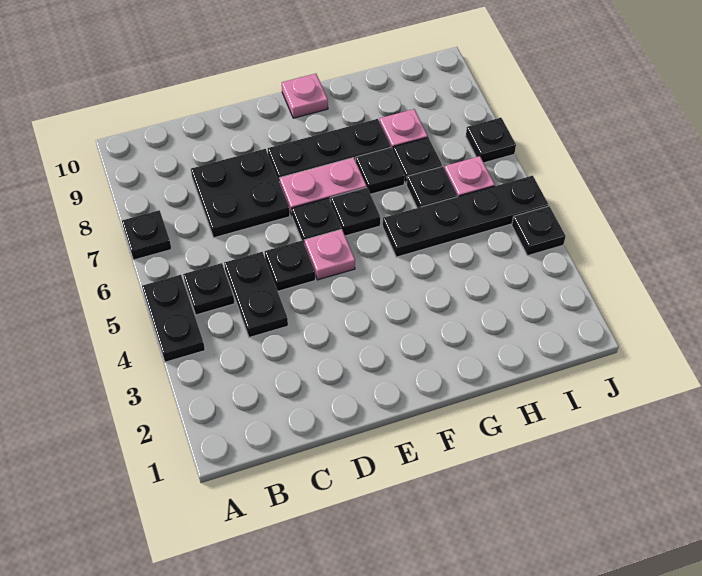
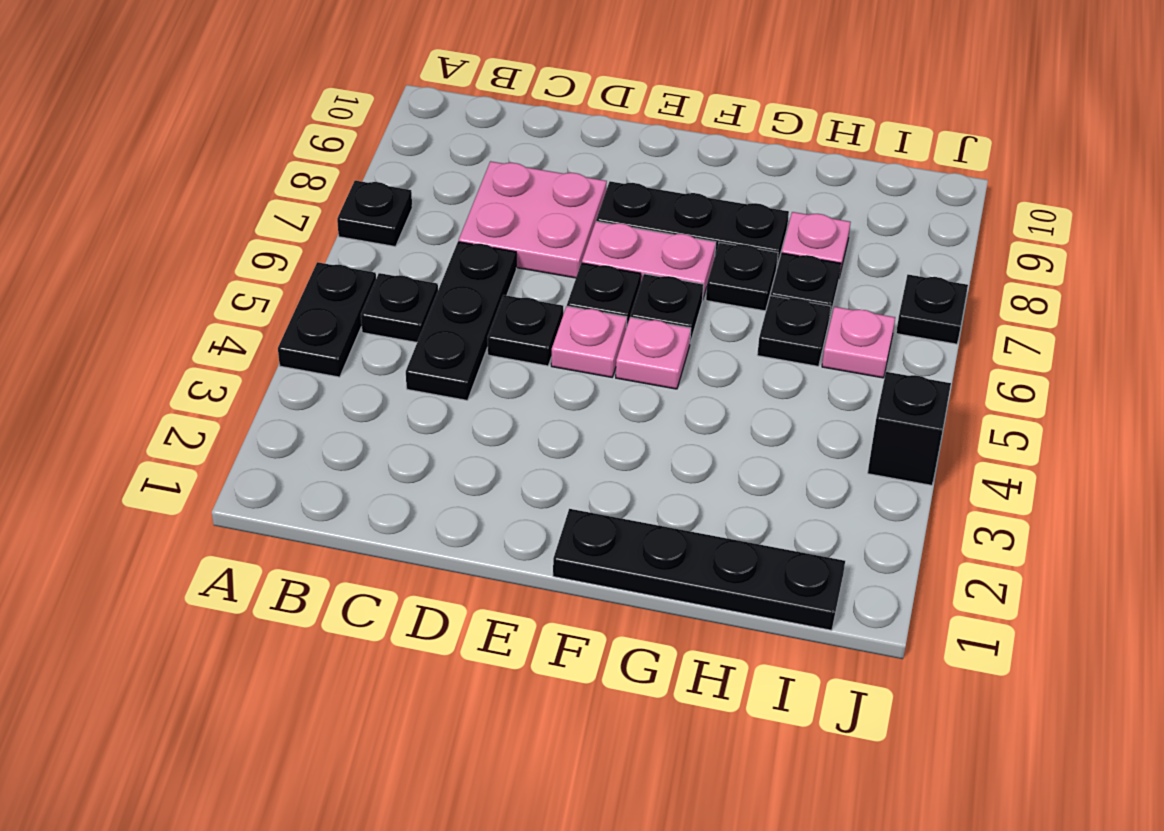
black plate C4:C5 level 1 -> black plate C4:C6 level 1
black plate C7:D8 level 1 -> pink plate C7:D8 level 1
pink plate F10 level 1 -> pink plate F5 level 1
black plate G5:J5 level 1 -> black plate F1:I1 level 1
black plate J4 level 1 -> black brick J4 level 1

